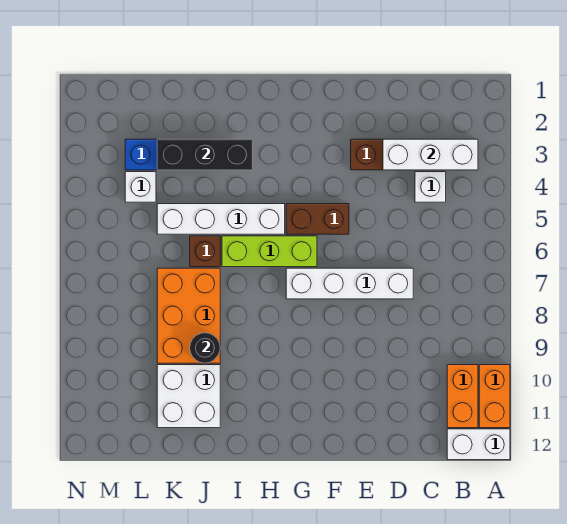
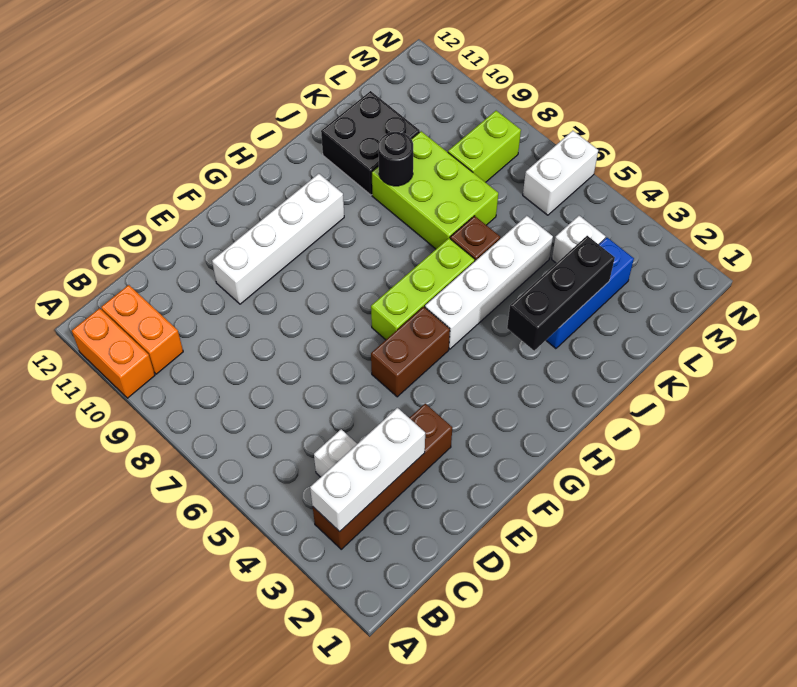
white brick A12:B12 level 1 -> white brick M6:N6 level 1
white brick D7:G7 level 1 -> white brick E10:H10 level 1
orange brick J7:K9 level 1 -> lime brick J7:K9 level 1
white brick J10:K11 level 1 -> black brick J10:K11 level 1
none -> lime brick L8:M8 level 1

